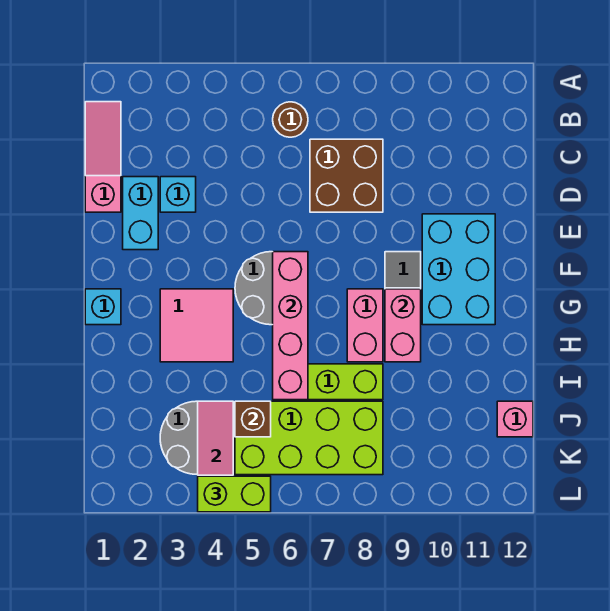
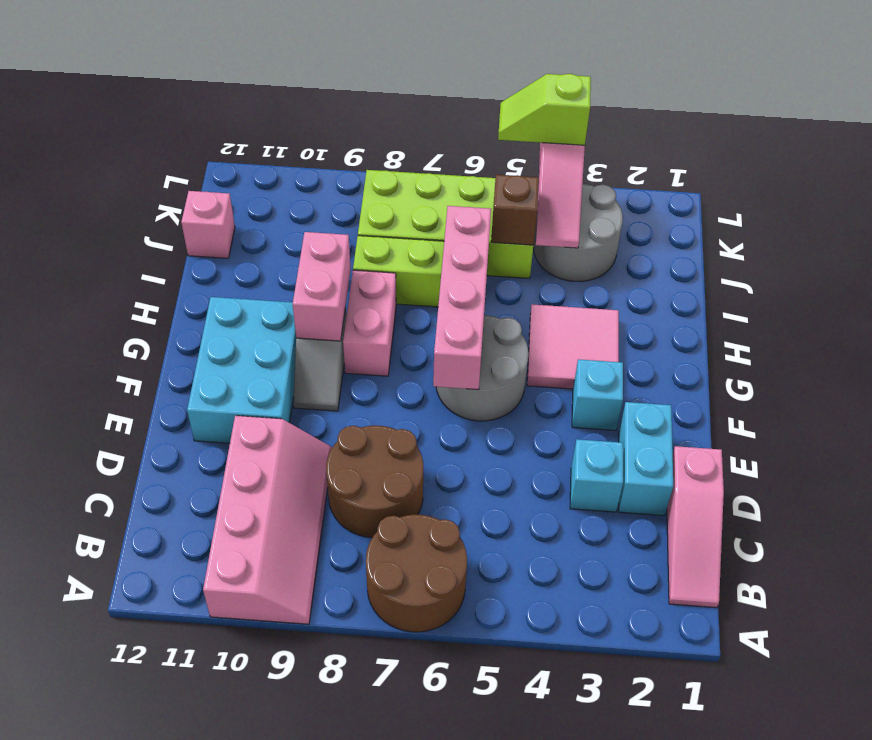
none -> pink slope A9:D10 level 1 top 10
brown round brick B6 level 1 -> brown round brick A6:B7 level 1
brown brick C7:D8 level 1 -> brown round brick C7:D8 level 1
cyan brick G1 level 1 -> cyan brick F3 level 1
lime brick L4:L5 level 3 -> lime slope L4:L5 level 3 top 4

